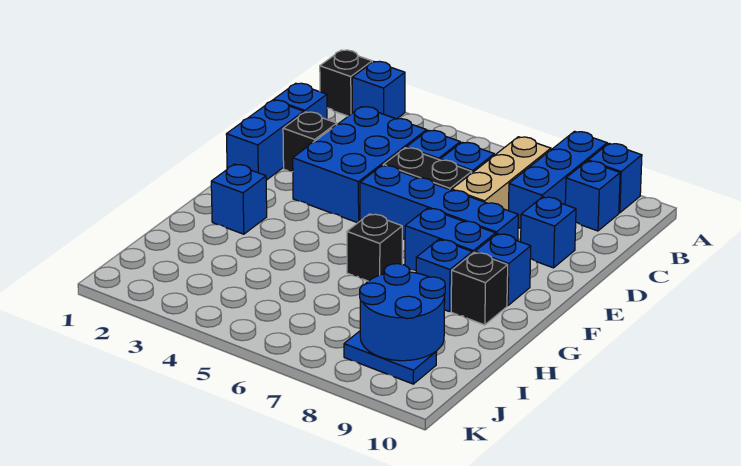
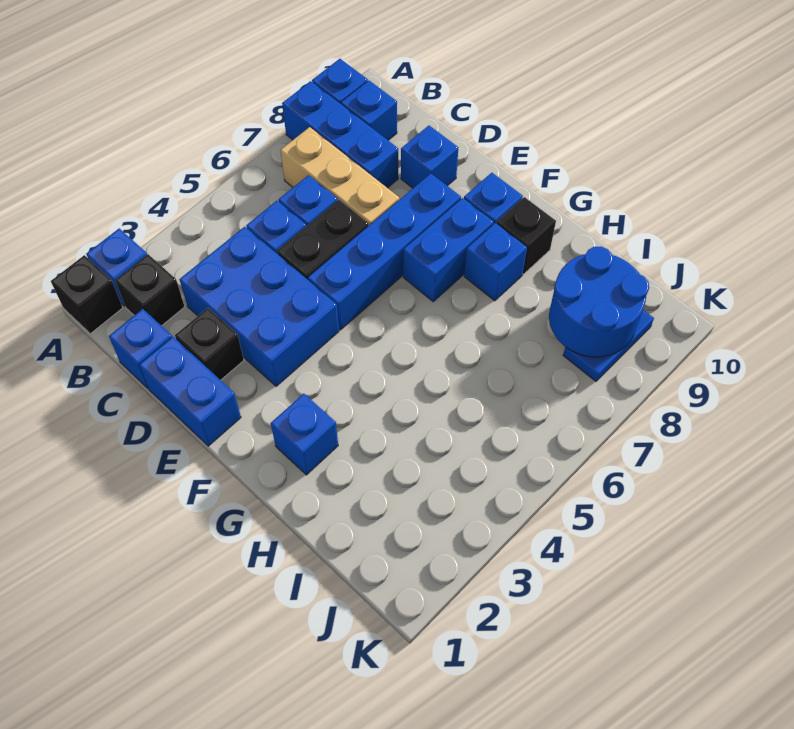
black brick G6 level 1 -> black brick B2 level 1

